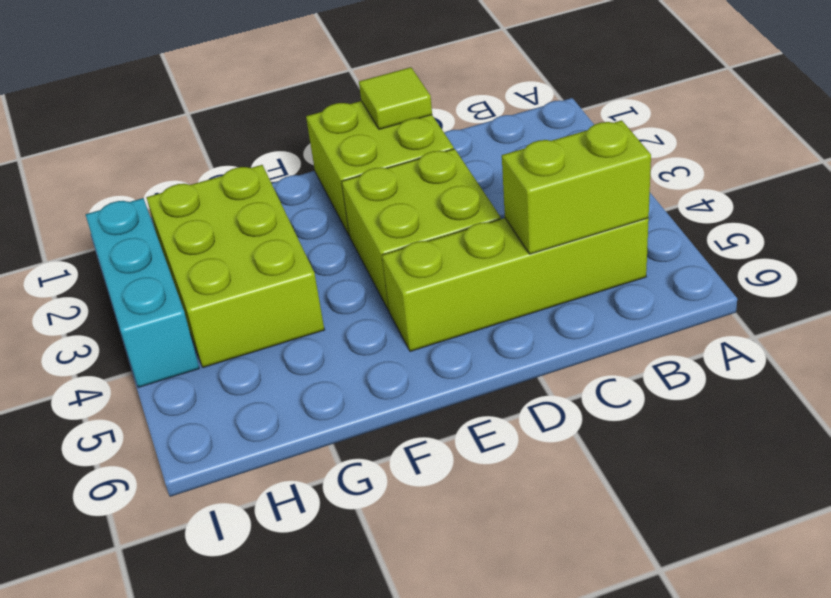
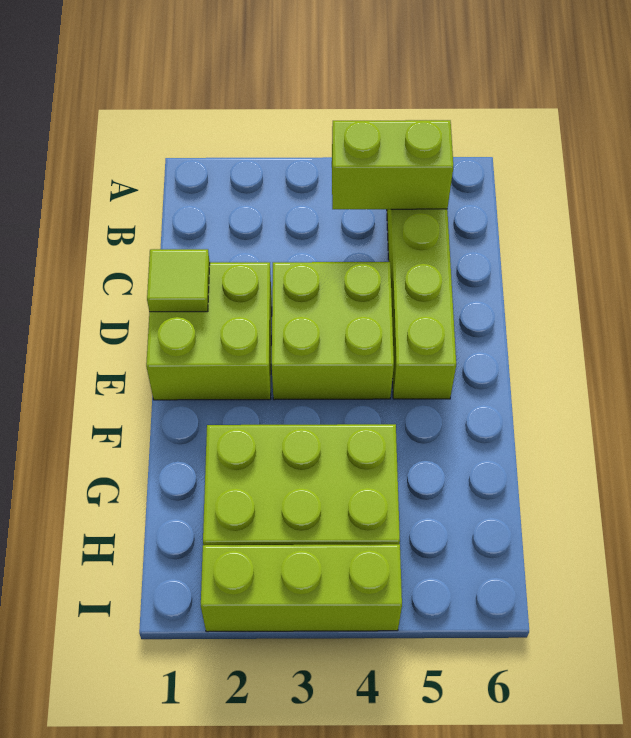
lime brick B5:C5 level 2 -> lime brick B4:B5 level 2
cyan brick I2:I4 level 1 -> lime brick I2:I4 level 1

